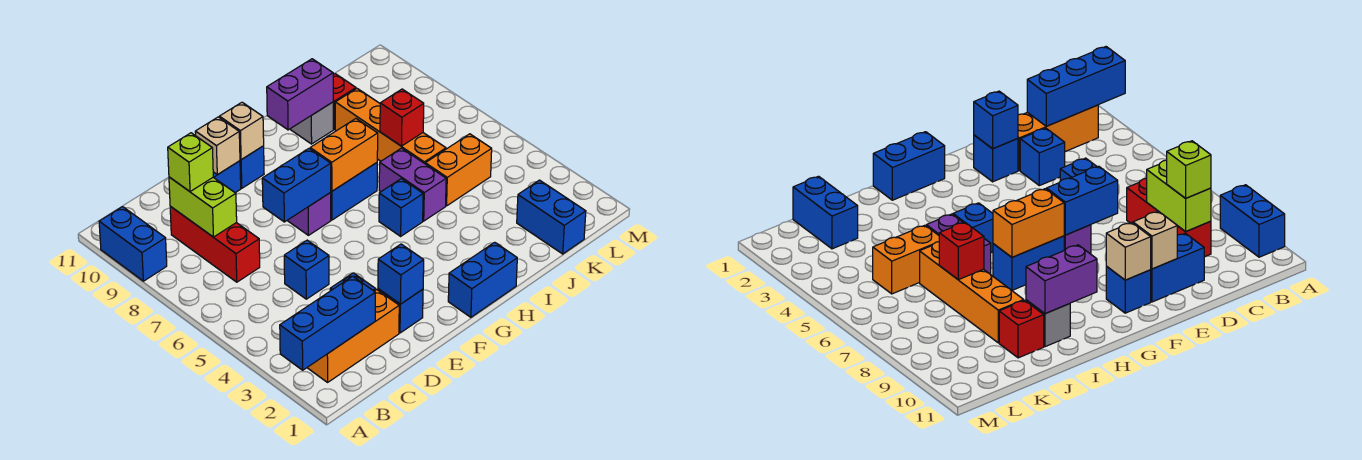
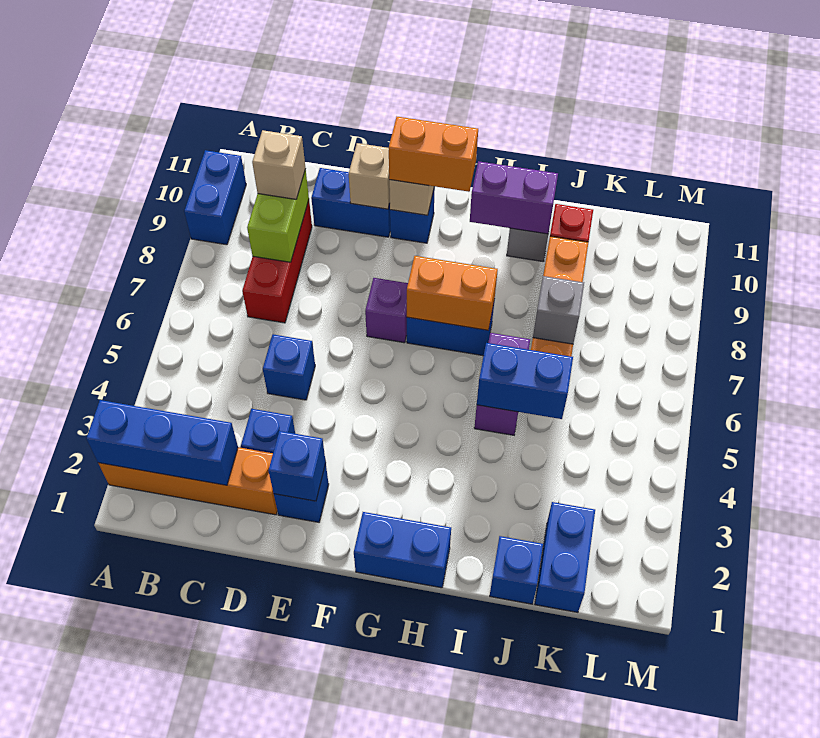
orange brick B2:D2 level 1 -> orange brick A2:D2 level 1
lime brick C9 level 3 -> tan brick C9 level 3
blue brick E7:F7 level 2 -> blue brick I5:J5 level 2
blue brick H5 level 1 -> blue brick J1 level 1
orange brick J5:K5 level 1 -> orange brick F10:G10 level 3
red brick J7 level 2 -> grey brick J7 level 2

